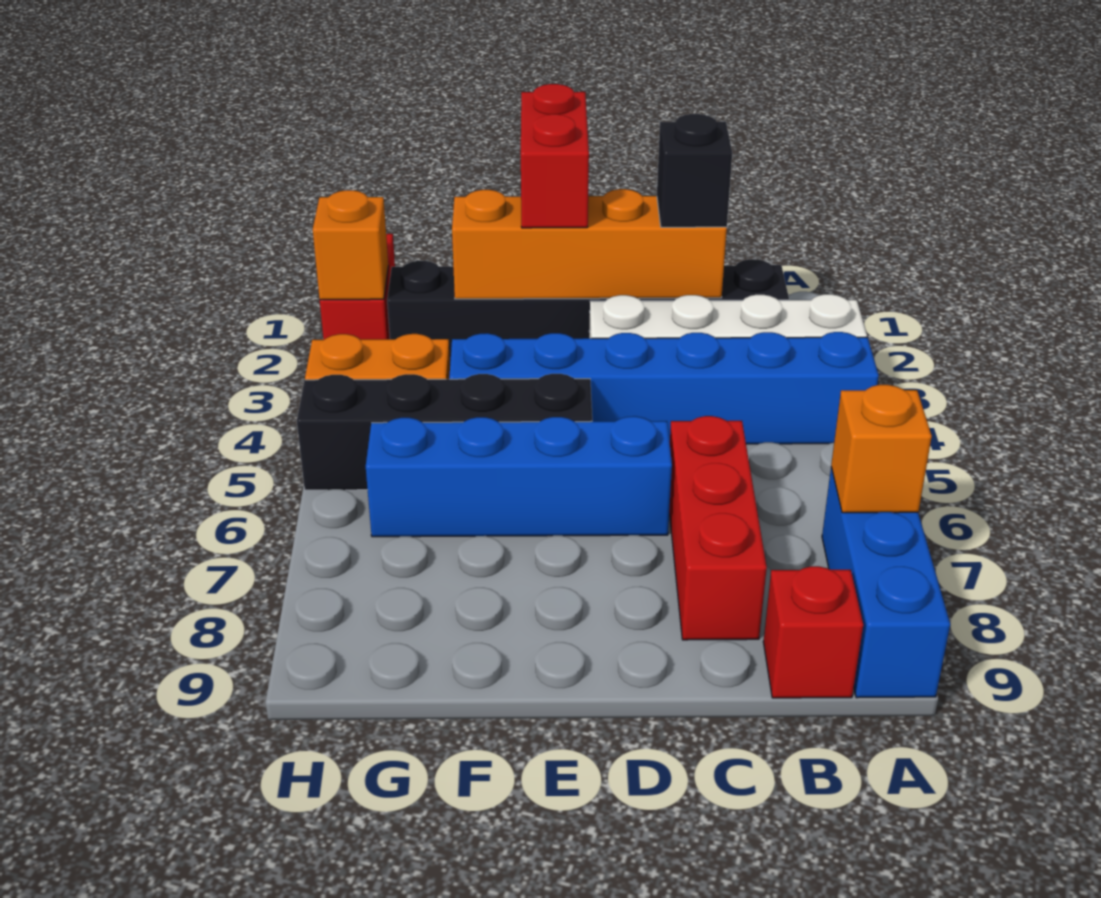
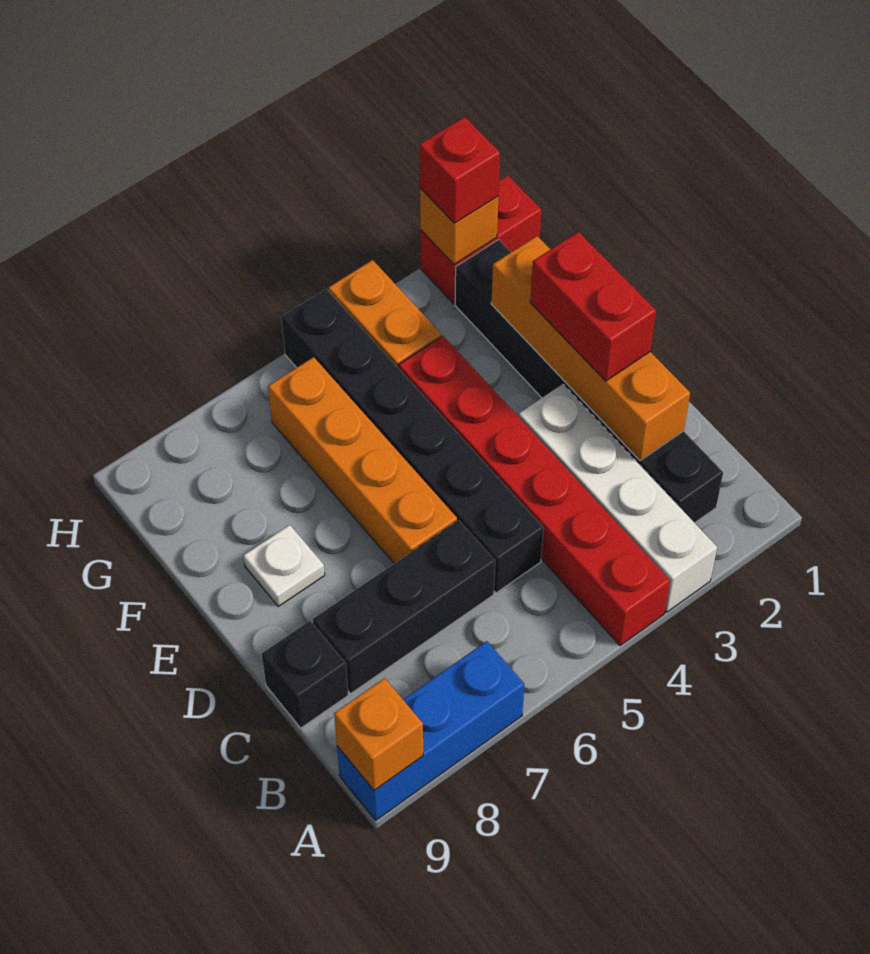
blue brick A4:F4 level 1 -> red brick A4:F4 level 1
orange brick A7 level 2 -> orange brick A9 level 2
red brick B9 level 1 -> red brick H2 level 3
black brick C2 level 3 -> black brick C9 level 1
red brick C6:C8 level 1 -> black brick C6:C8 level 1
blue brick D6:G6 level 1 -> orange brick D6:G6 level 1
red brick E1:E2 level 3 -> red brick D2:E2 level 3
black brick E5:H5 level 1 -> black brick C5:H5 level 1
none -> white plate E8 level 1

